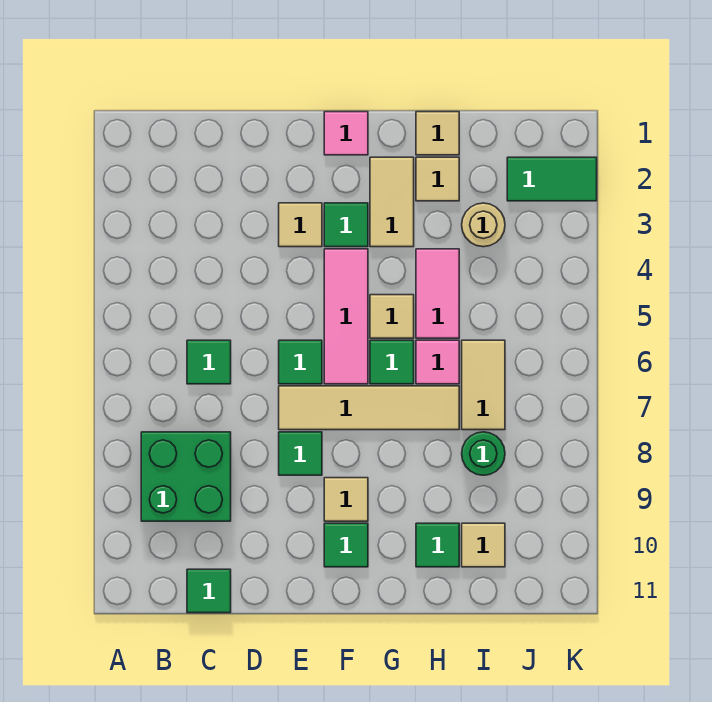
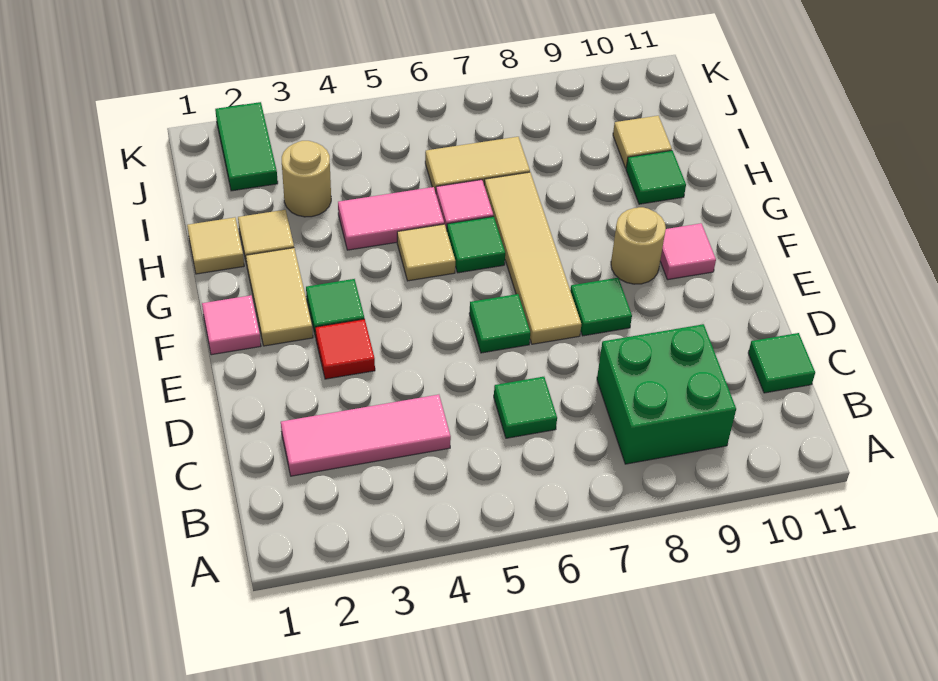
tan tile E3 level 1 -> red tile E3 level 1
pink tile F4:F6 level 1 -> pink tile C2:C4 level 1
tan tile F9 level 1 -> tan round brick F9 level 1
green tile F10 level 1 -> pink tile F10 level 1
tan tile G2:G3 level 1 -> tan tile F2:G2 level 1
green round brick I8 level 1 -> none

